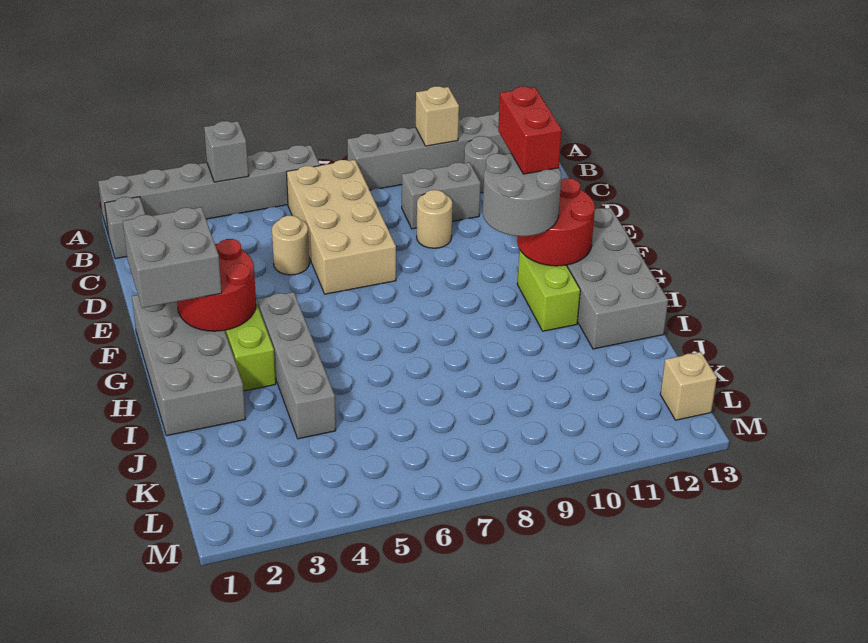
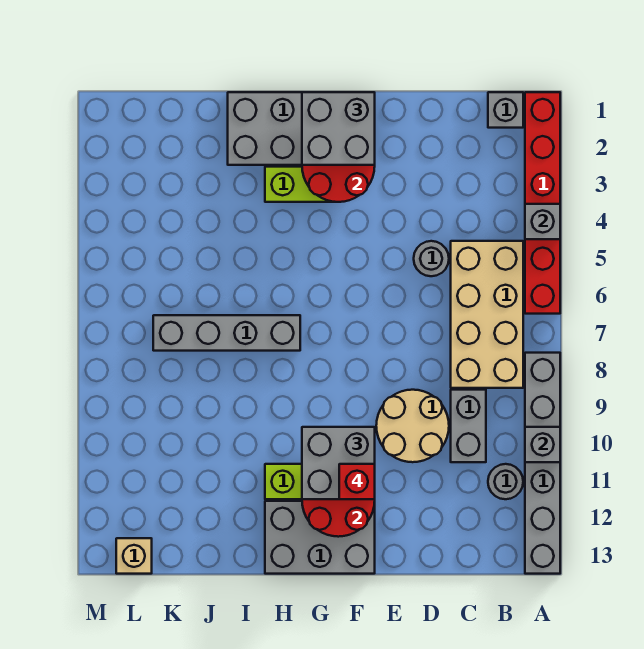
grey brick A1:A6 level 1 -> red brick A1:A6 level 1
tan brick A10 level 2 -> grey brick A10 level 2
tan brick B6:E7 level 1 -> tan brick B5:C8 level 1
tan round brick D5 level 1 -> grey round brick D5 level 1
tan round brick D9 level 1 -> tan round brick D9:E10 level 1
red brick E11:F11 level 4 -> red brick F11 level 4
grey round brick F10:G11 level 3 -> grey brick F10:G11 level 3
grey brick F12:I13 level 1 -> grey brick F12:H13 level 1
grey brick G4:J4 level 1 -> grey brick H7:K7 level 1

